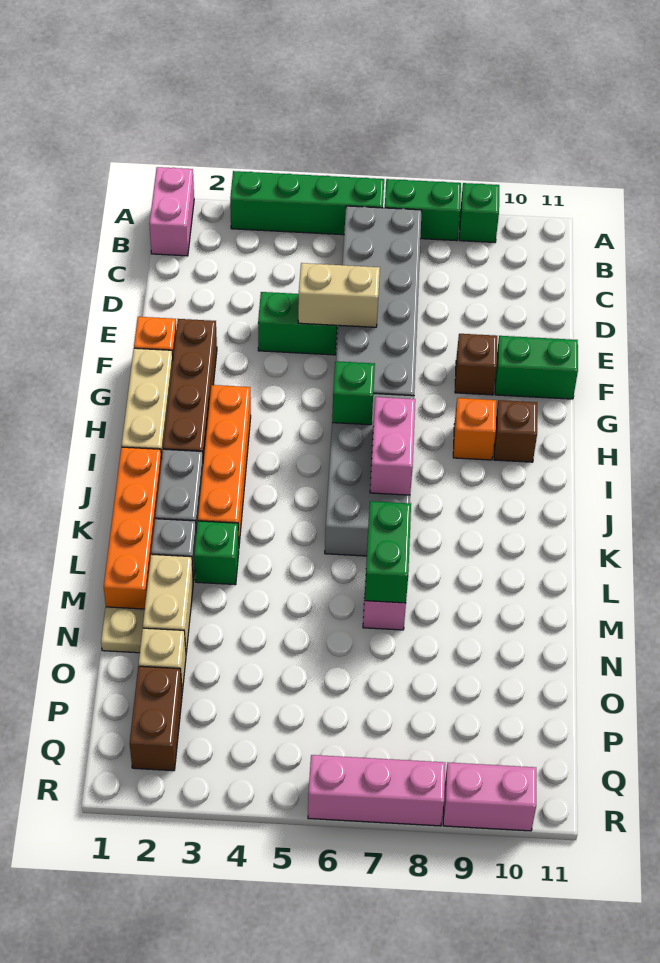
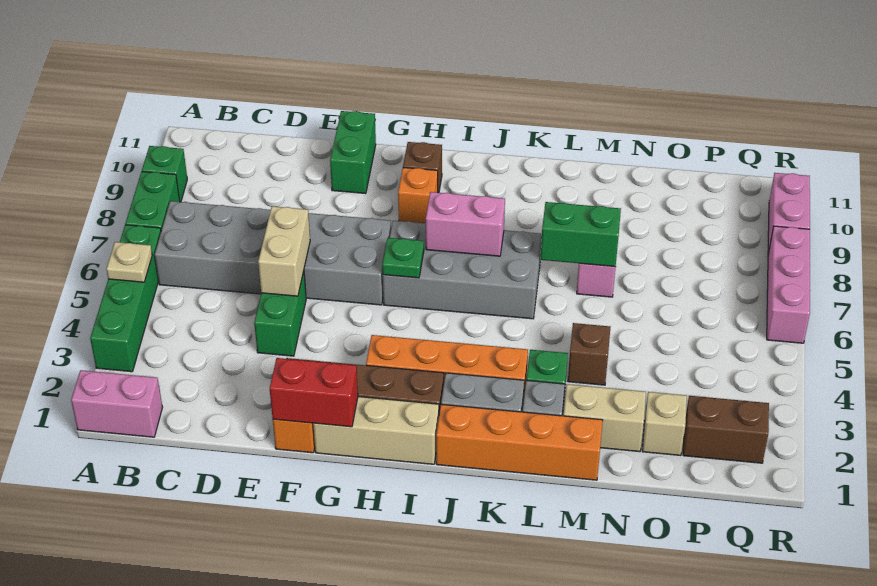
none -> red brick F1:G1 level 2
brown brick F9 level 1 -> brown brick M4 level 1
green brick H6 level 2 -> green plate H6 level 2
tan plate N1 level 1 -> tan plate A5 level 2

